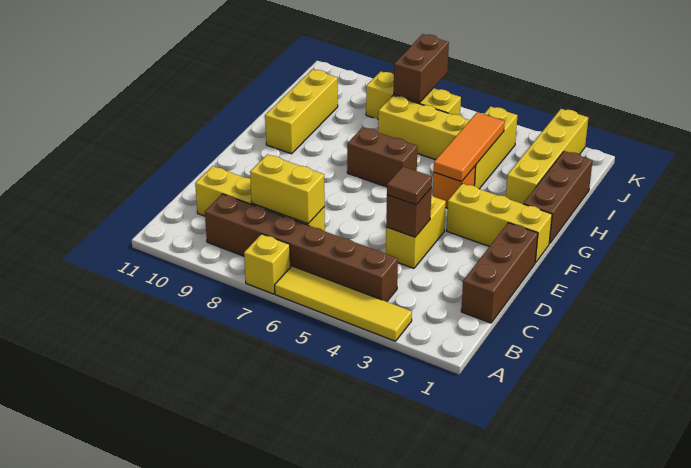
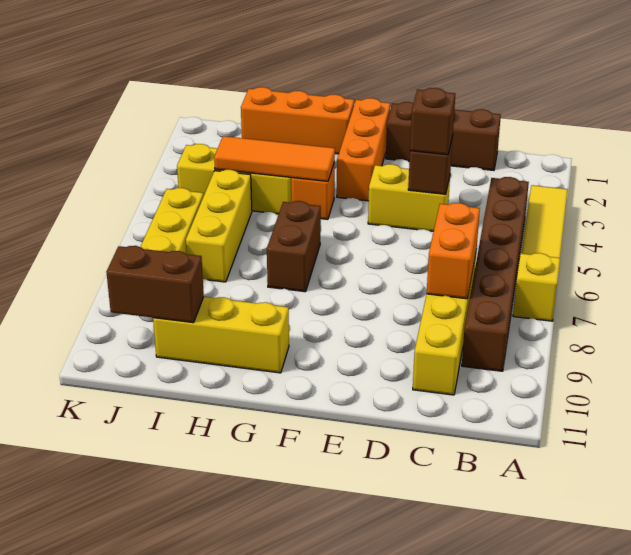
yellow brick C7:C8 level 2 -> orange brick C7:C8 level 2
brown tile D4 level 3 -> brown brick D4 level 3
yellow brick F1:F3 level 1 -> orange brick F1:F3 level 1
brown brick G1:I1 level 1 -> orange brick G1:I1 level 1
yellow brick H2:K2 level 1 -> none
brown brick J7:K7 level 2 -> brown brick I10:J10 level 2

